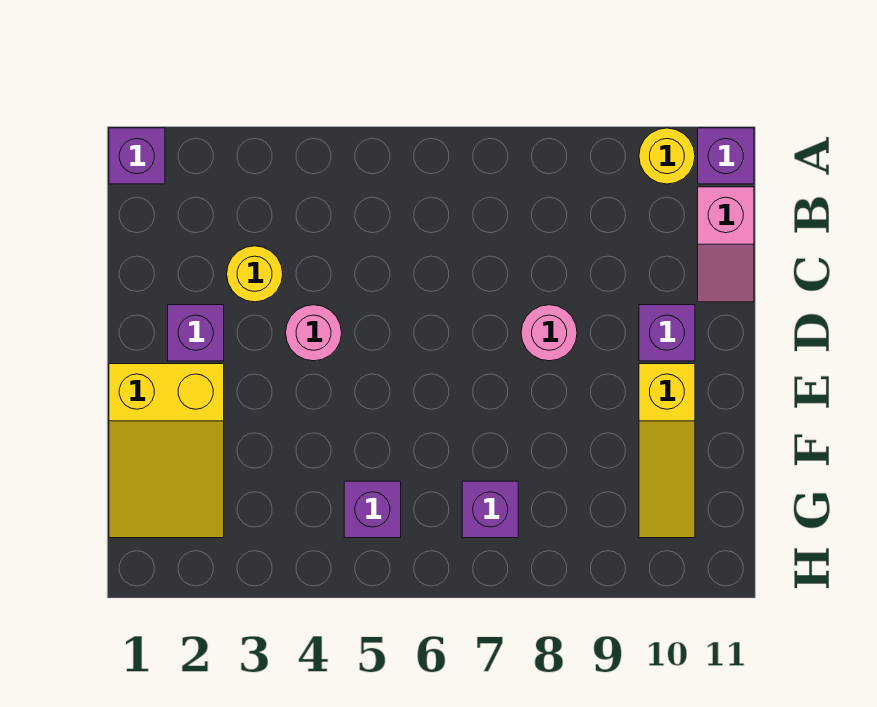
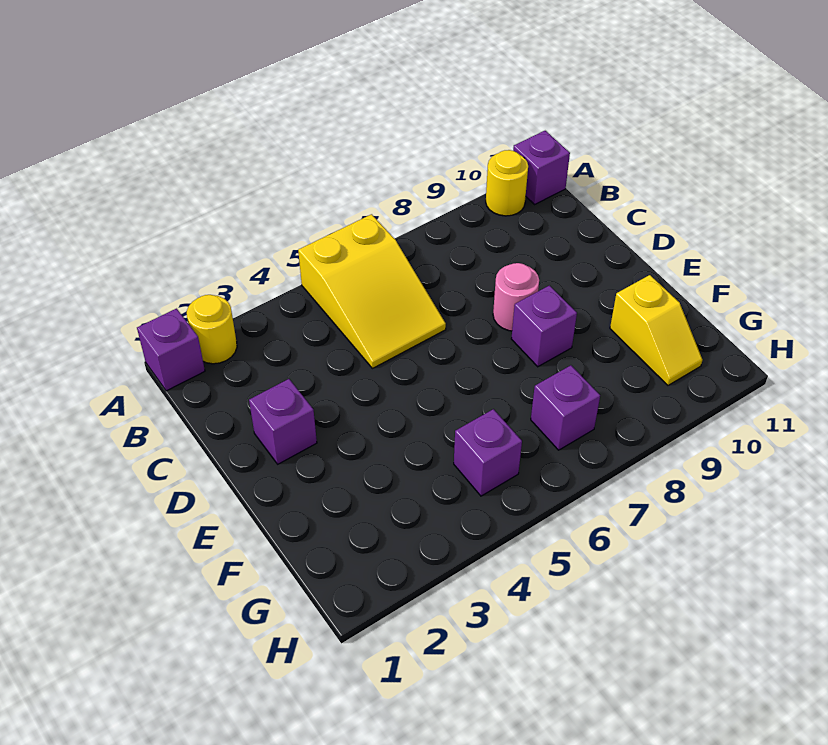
pink slope B11:C11 level 1 top B -> none
yellow round brick C3 level 1 -> yellow round brick A2 level 1
pink round brick D4 level 1 -> none
purple brick D10 level 1 -> purple brick E8 level 1
yellow slope E1:G2 level 1 top E -> yellow slope A5:C6 level 1 top A
yellow slope E10:G10 level 1 top E -> yellow slope F10:G10 level 1 top F

